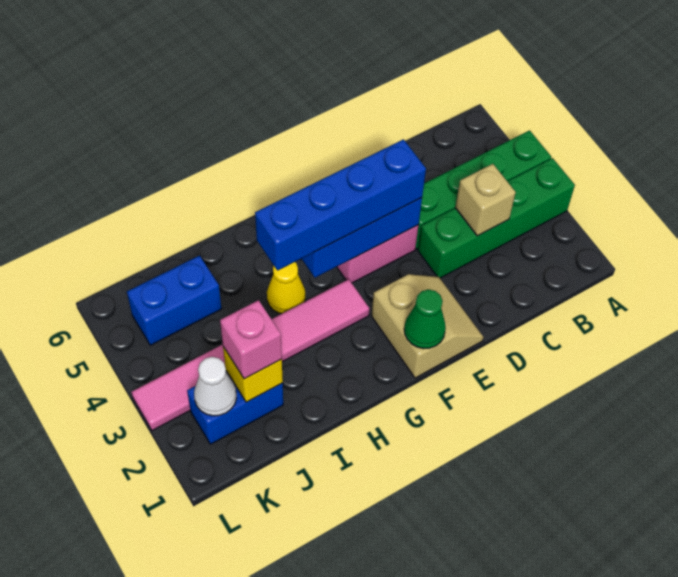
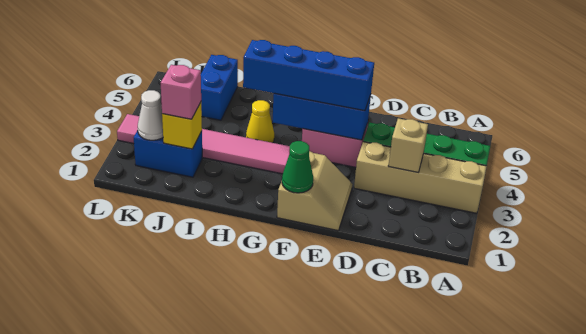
green brick A3:D3 level 1 -> tan brick A3:D3 level 1
blue brick J5:K5 level 1 -> blue brick J5:J6 level 1

